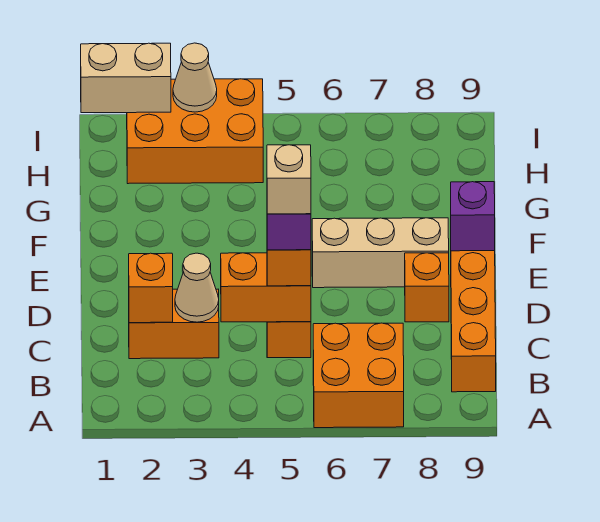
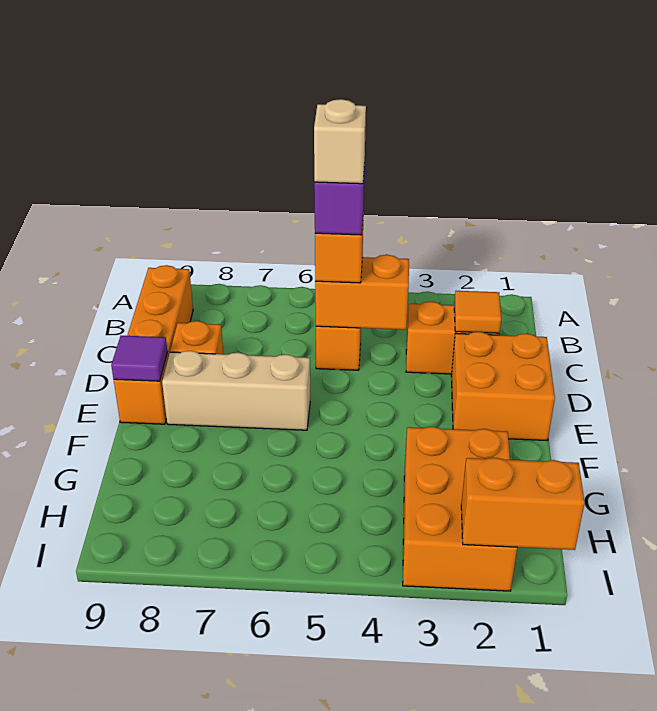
orange brick A6:B7 level 1 -> orange brick D1:E2 level 1
orange brick C2 level 2 -> orange tile C2 level 2
tan cone C3 level 2 -> none
purple brick E9 level 2 -> purple tile E9 level 2
orange brick H2:I4 level 1 -> orange brick G2:I3 level 1
tan brick I1:I2 level 2 -> orange brick I1:I2 level 2
tan cone I3 level 2 -> none

